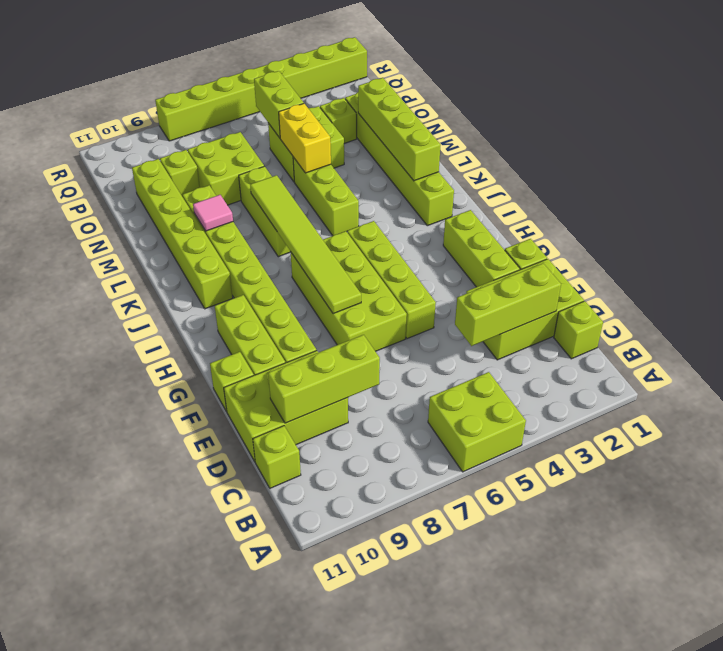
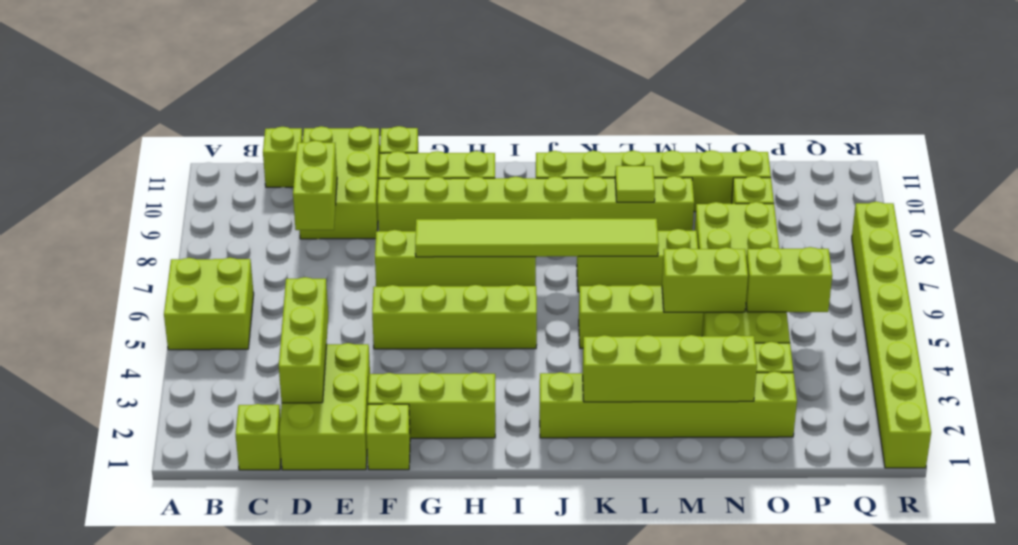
lime brick D8:D10 level 2 -> lime brick D8:D9 level 2
lime brick F6:I7 level 1 -> lime brick F7:I7 level 1
pink tile L9 level 2 -> lime tile L9 level 2
yellow brick M5:N5 level 2 -> lime brick M5:N5 level 2

